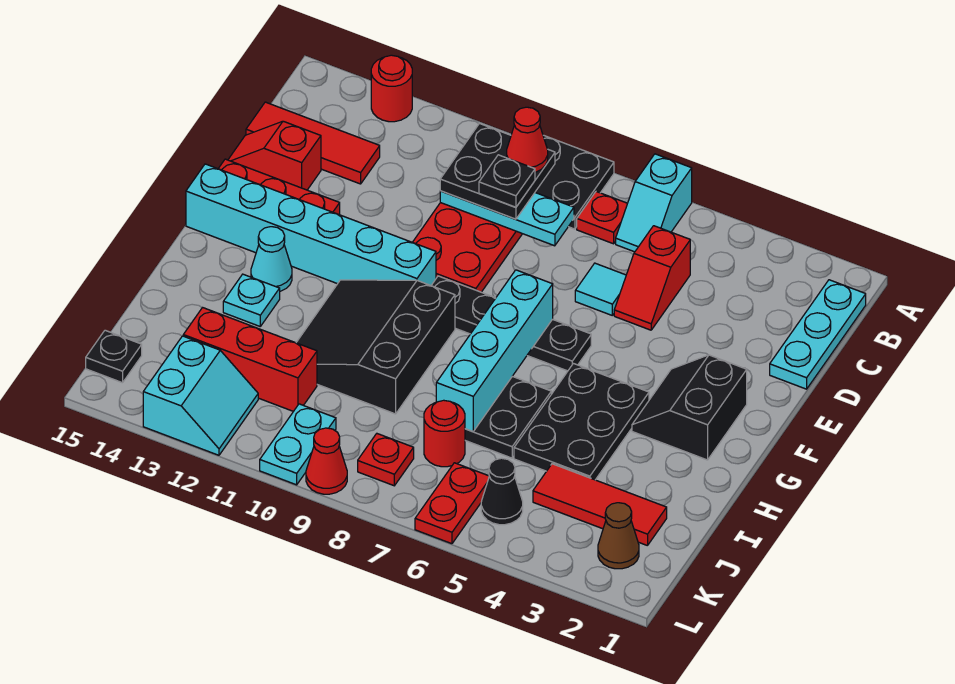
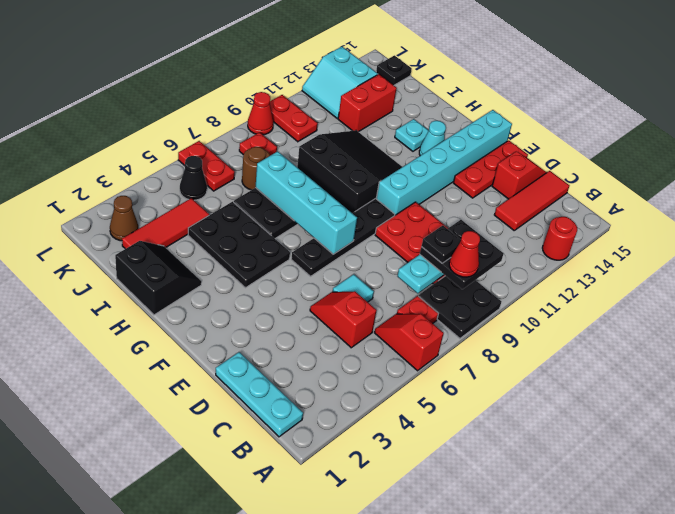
cyan slope A6:B6 level 1 top A -> red slope A6:B6 level 1 top A
black slope F2:G3 level 1 top 2 -> black slope H1:I2 level 1 top 1
red round brick J7 level 1 -> brown round brick J7 level 1
red brick J11:J13 level 1 -> red brick J12:J13 level 1
cyan plate K10:L10 level 1 -> red plate K10:L10 level 1

